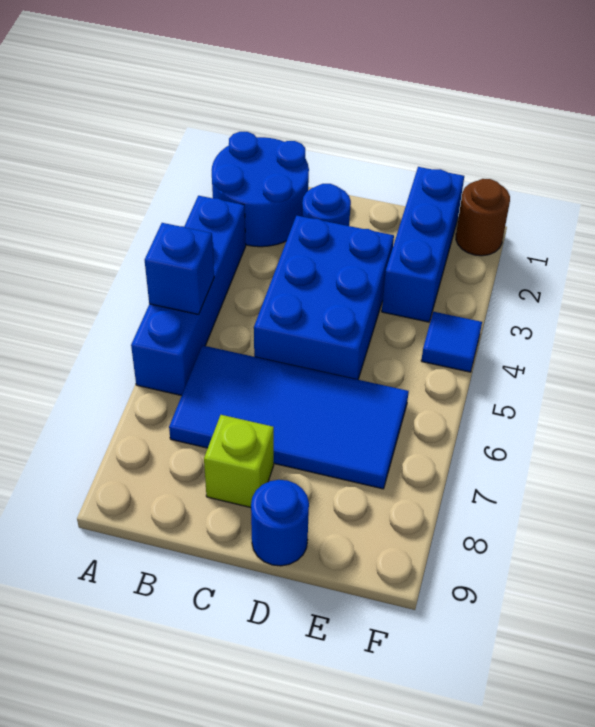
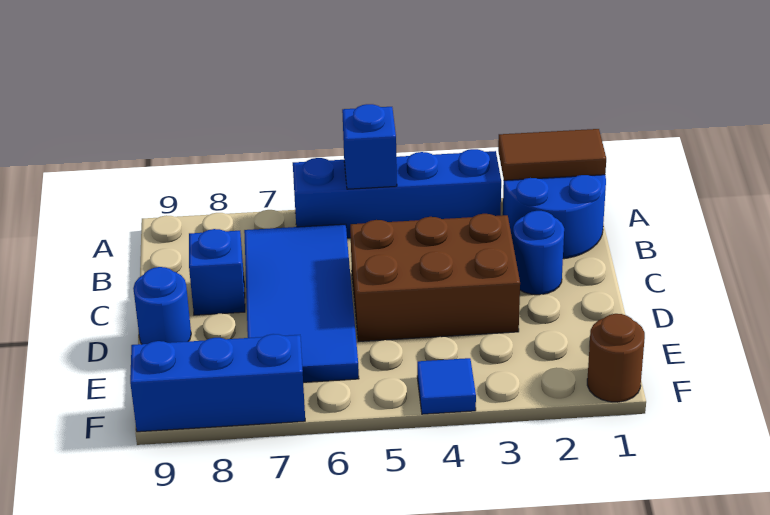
none -> brown tile A1:A2 level 2
blue brick C3:D5 level 1 -> brown brick C3:D5 level 1
lime brick C8 level 1 -> blue brick C8 level 1
blue brick E1:E3 level 1 -> blue brick F7:F9 level 1

